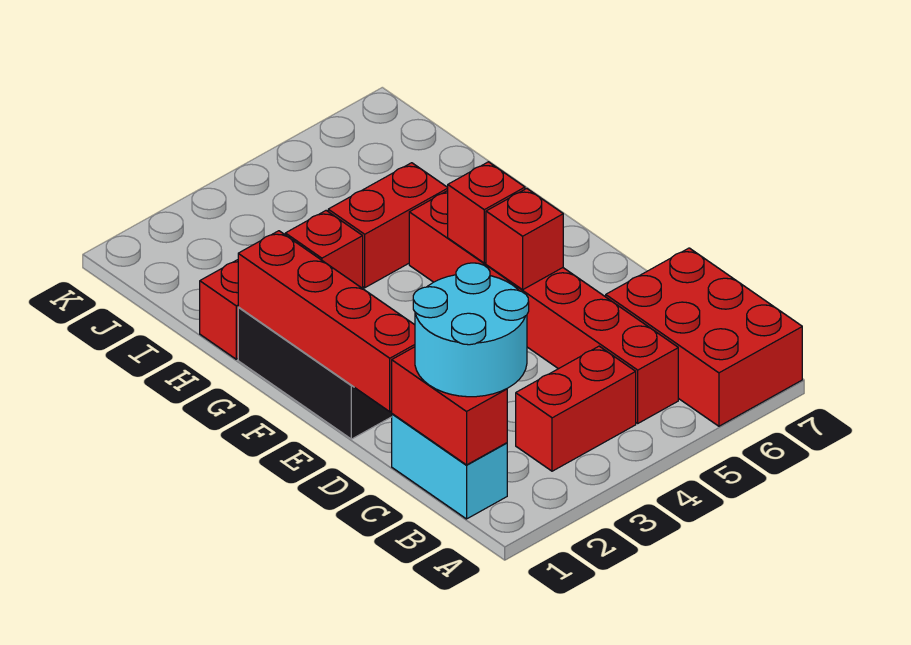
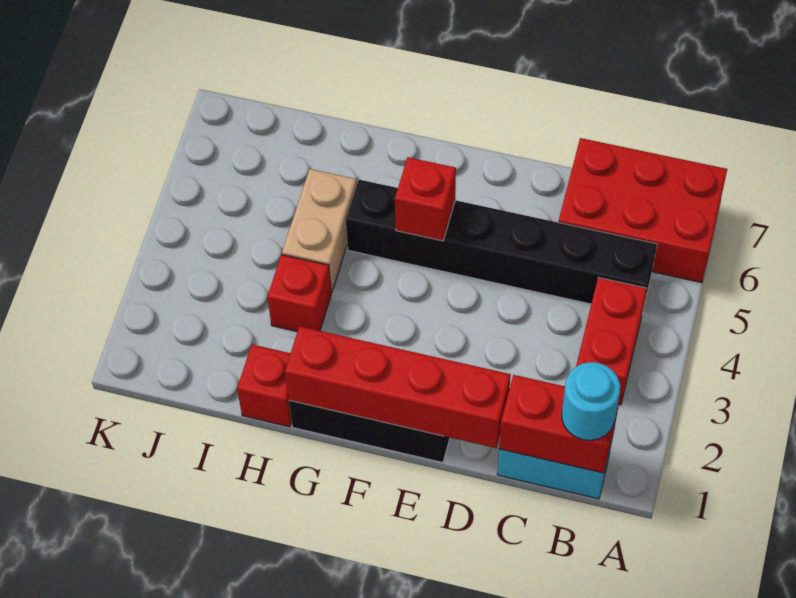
cyan round brick B1:C2 level 3 -> cyan round brick B1 level 3
red brick B5:G5 level 1 -> black brick B5:G5 level 1
red brick E5 level 2 -> none
red brick H4:H5 level 1 -> tan brick H4:H5 level 1

